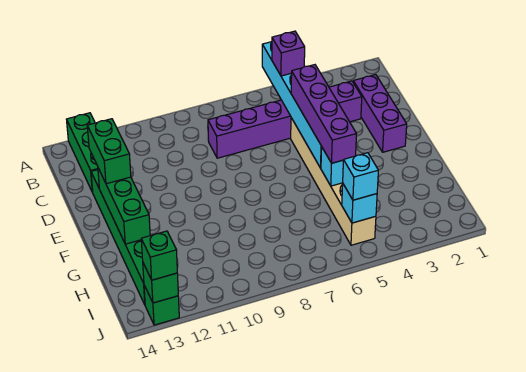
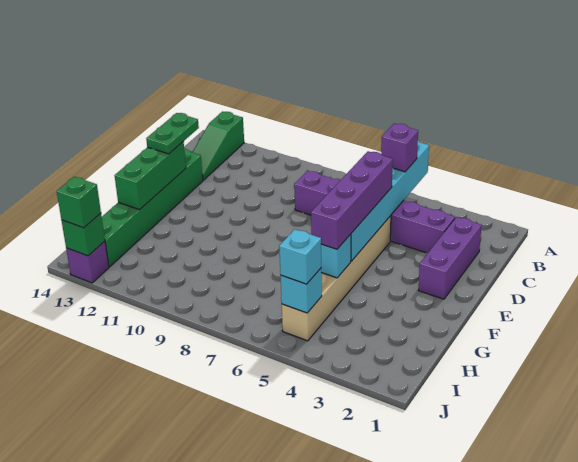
green brick A13:C13 level 1 -> green slope A13:C13 level 1 top A
green brick D13:E13 level 3 -> green plate D13:E13 level 3
green brick J13 level 1 -> purple brick J13 level 1

